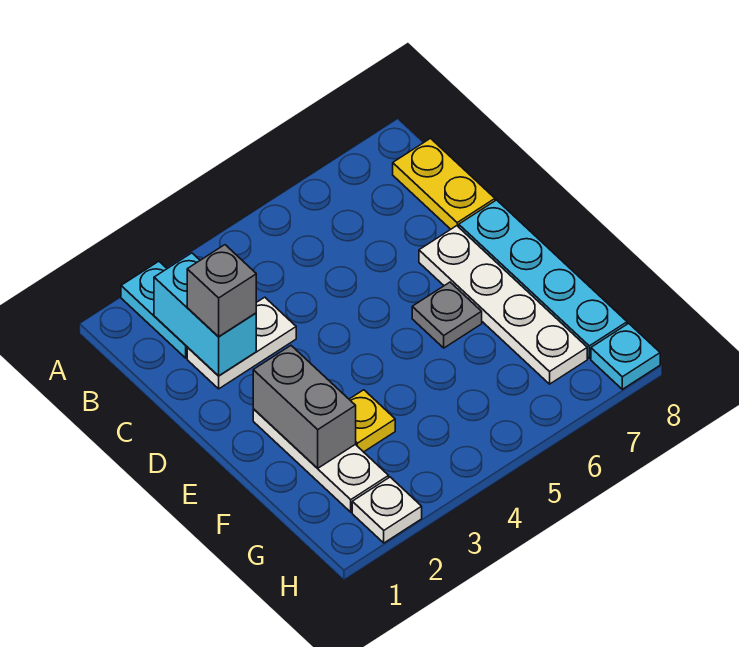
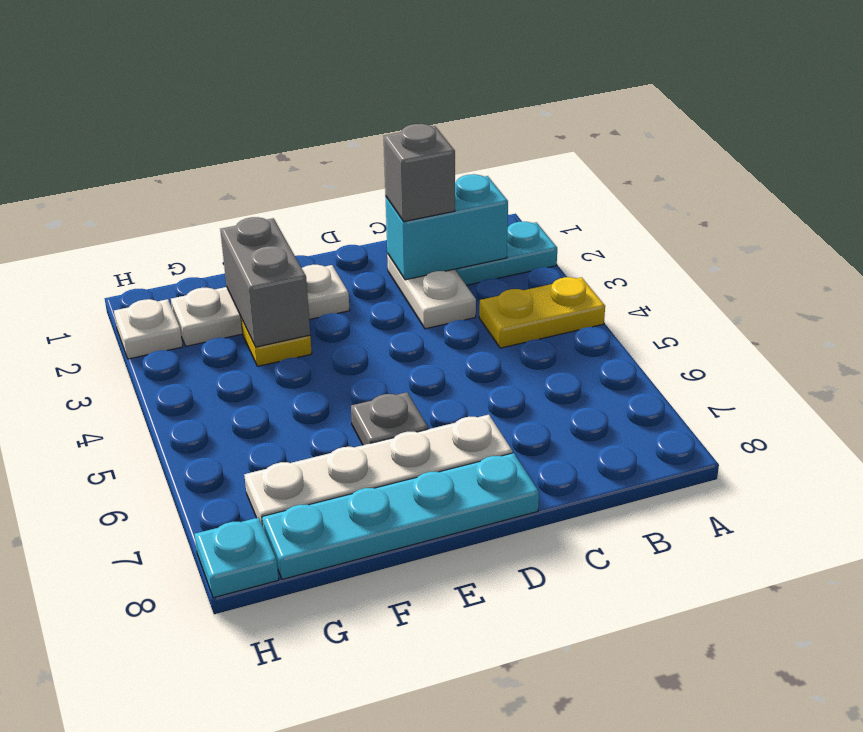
yellow plate B8:C8 level 1 -> yellow plate A4:B4 level 1
grey brick E2:F2 level 2 -> grey brick F2:F3 level 2

